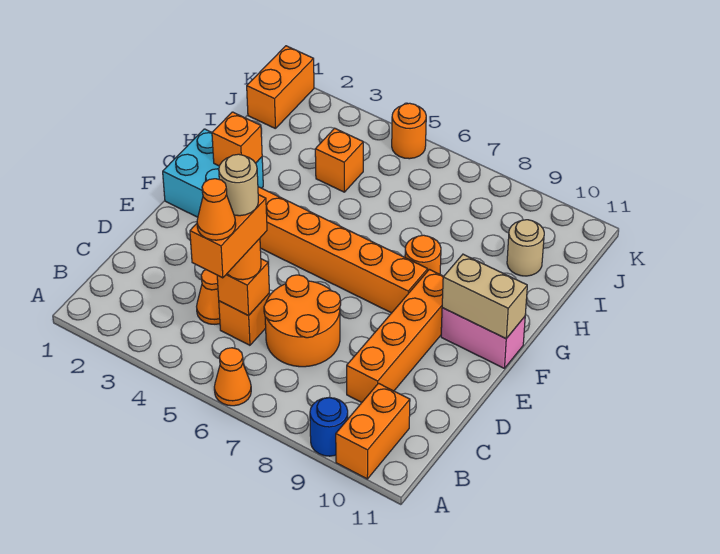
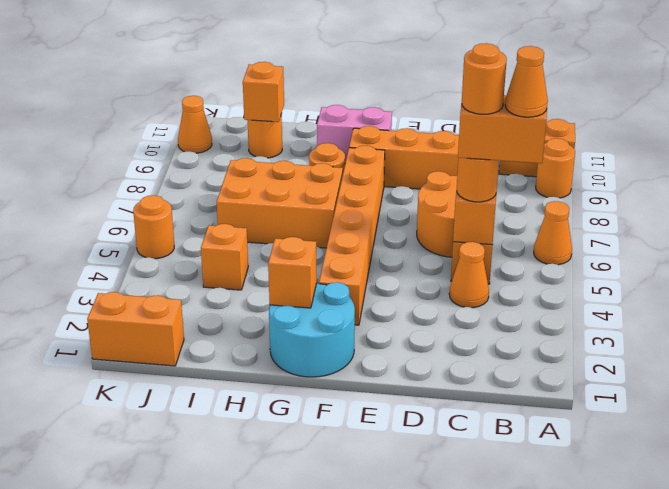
blue round brick A9 level 1 -> orange round brick A9 level 1
tan round brick C5 level 5 -> orange round brick C5 level 5
cyan brick F1:G2 level 1 -> cyan round brick F1:G2 level 1
pink brick F10:F11 level 1 -> pink brick F10:G10 level 1
tan brick F10:F11 level 2 -> none
none -> orange brick G6:I7 level 1
tan round brick I10 level 1 -> orange round brick I10 level 1
none -> orange brick I10 level 2
none -> orange cone K10 level 1

